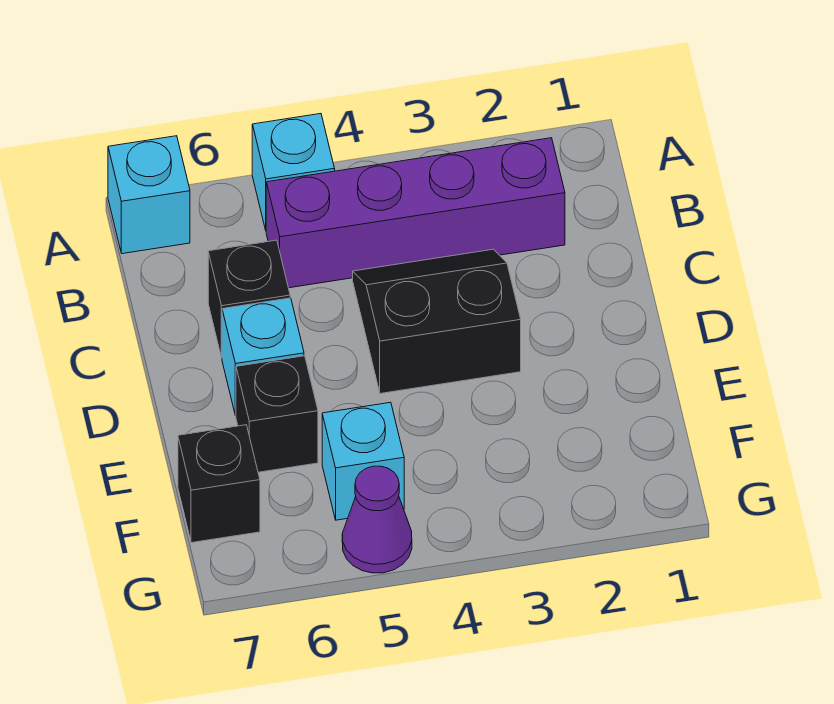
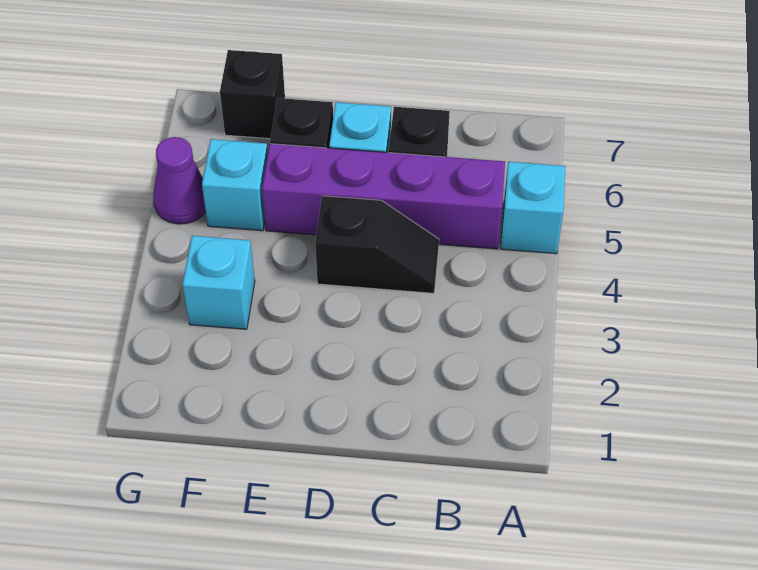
cyan brick A7 level 1 -> cyan brick F3 level 1
purple brick B2:B5 level 1 -> purple brick B5:E5 level 1
black slope C3:D4 level 1 top D -> black slope C4:D4 level 1 top D

